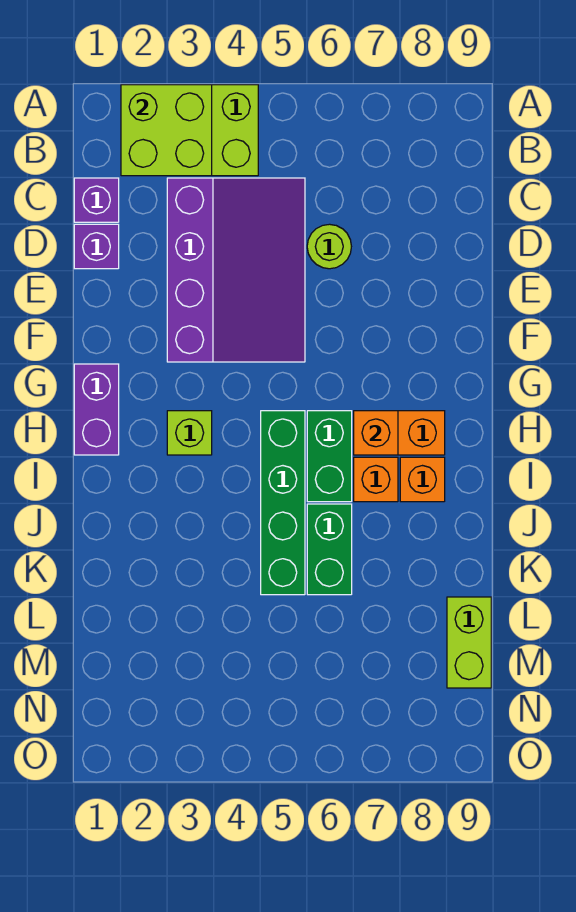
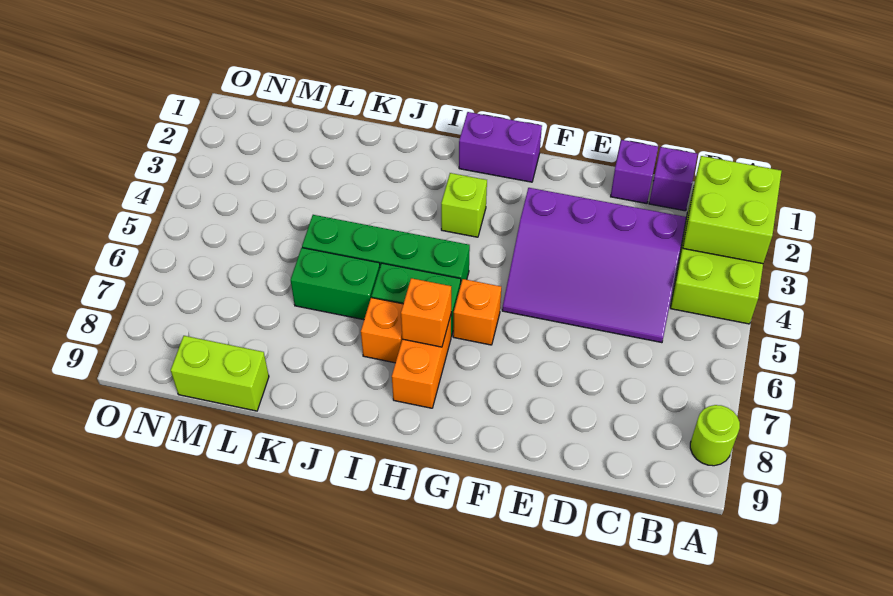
lime round brick D6 level 1 -> lime round brick A8 level 1
orange brick I8 level 1 -> orange brick G6 level 1

